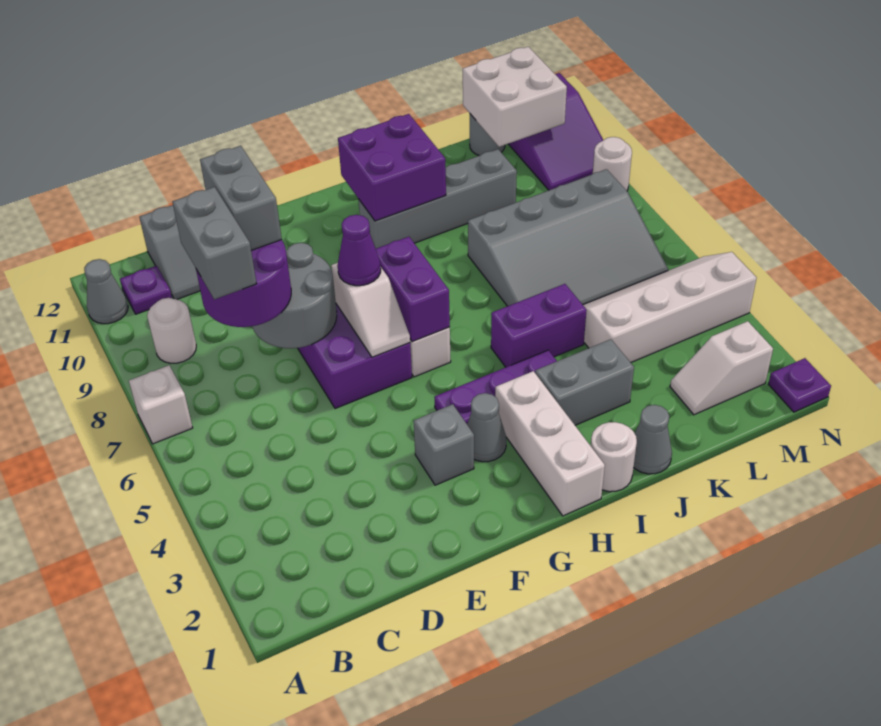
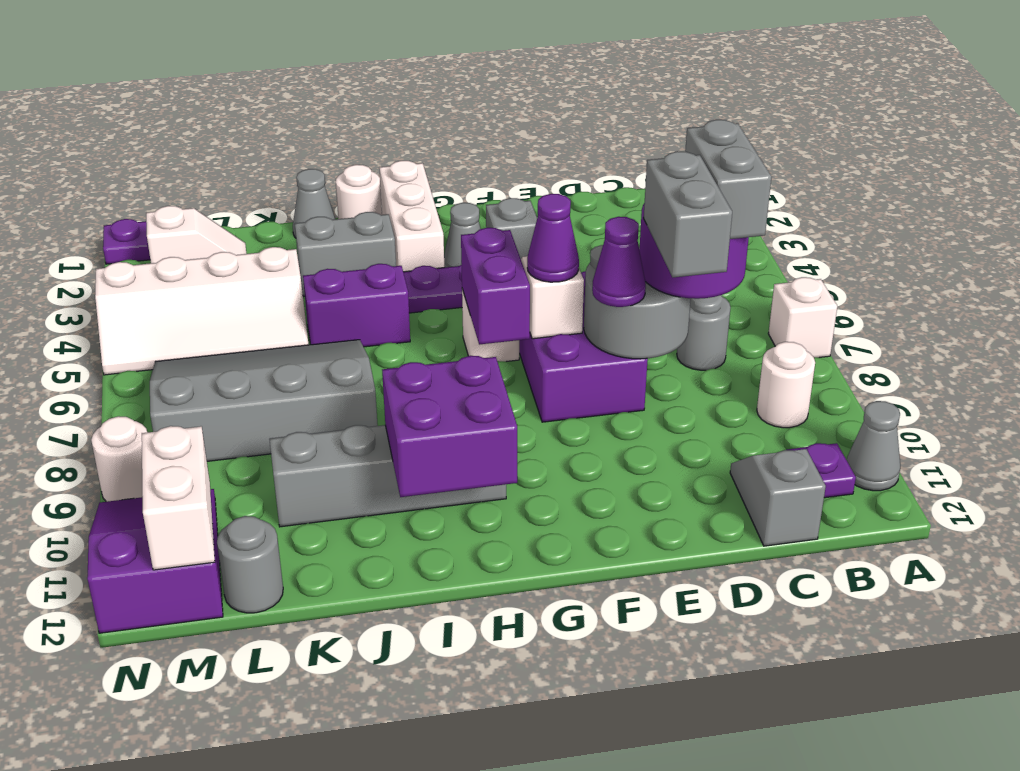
none -> grey round brick C7 level 1
none -> purple cone E8 level 3
white brick L11:M12 level 2 -> white brick M11:M12 level 2

